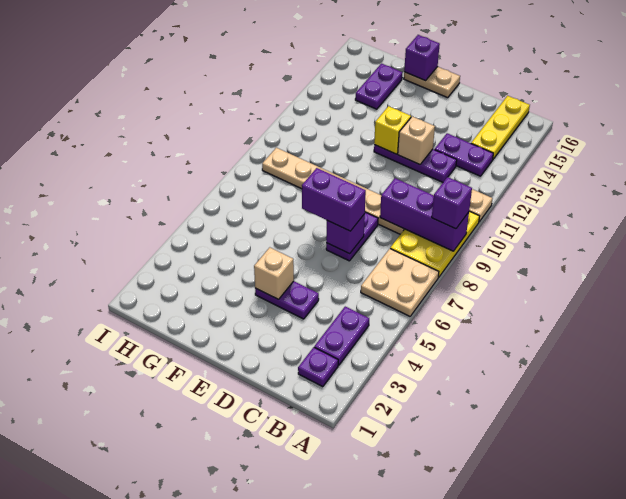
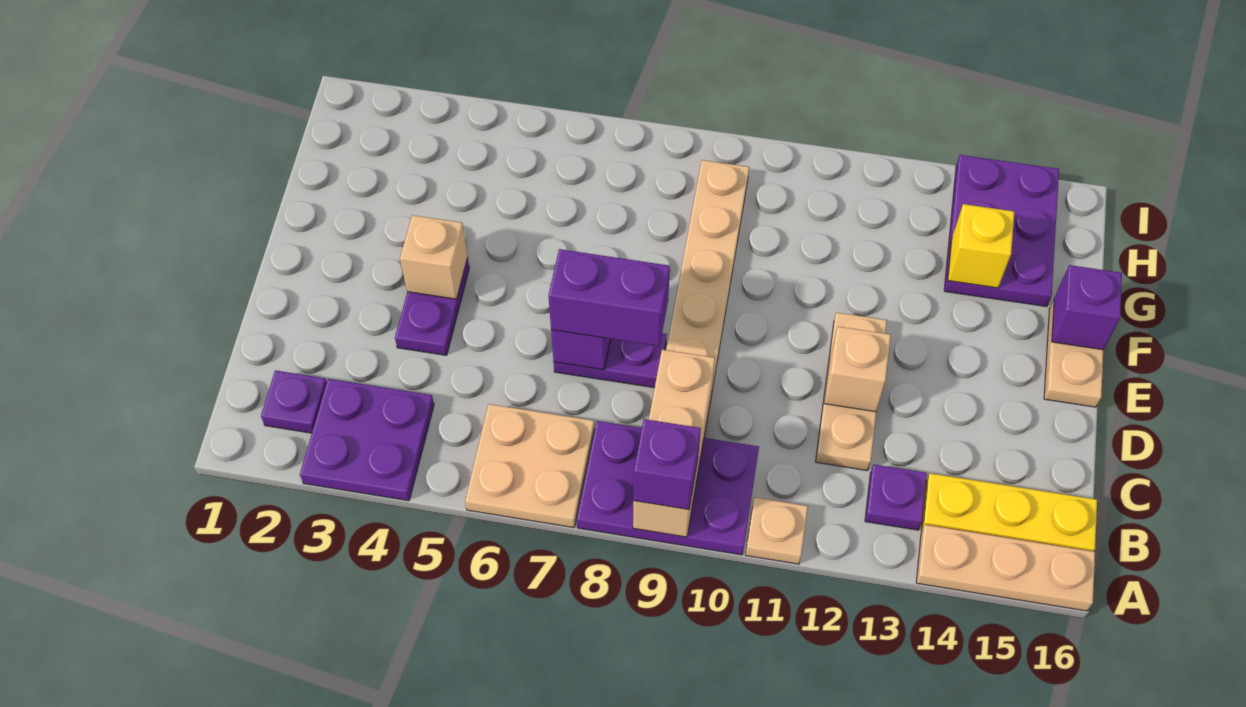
yellow plate A8:B10 level 1 -> purple plate A8:B10 level 1
purple brick A9:C9 level 2 -> tan brick A9:C9 level 2
none -> tan plate A14:A16 level 1
purple plate B3:B4 level 1 -> purple plate A3:B4 level 1
purple plate B13:C13 level 1 -> purple plate B13 level 1
purple plate C12:E12 level 1 -> tan plate C12:E12 level 1
purple brick D7:E7 level 3 -> purple brick D7:D8 level 3
yellow brick E12 level 2 -> yellow brick G14 level 2
purple plate G14:G15 level 1 -> purple plate G14:I15 level 1

